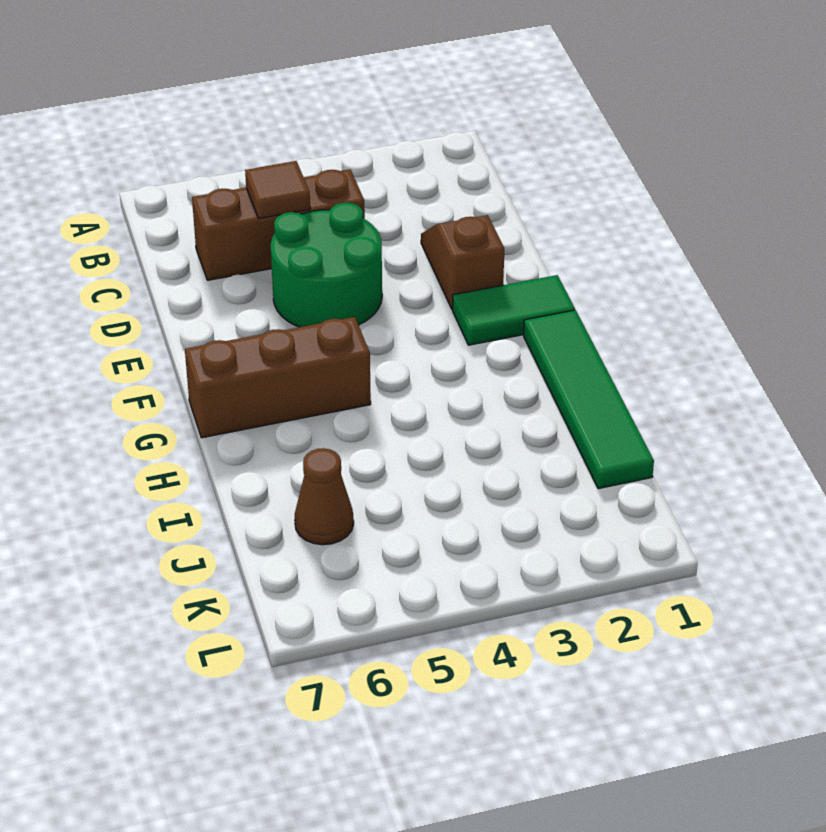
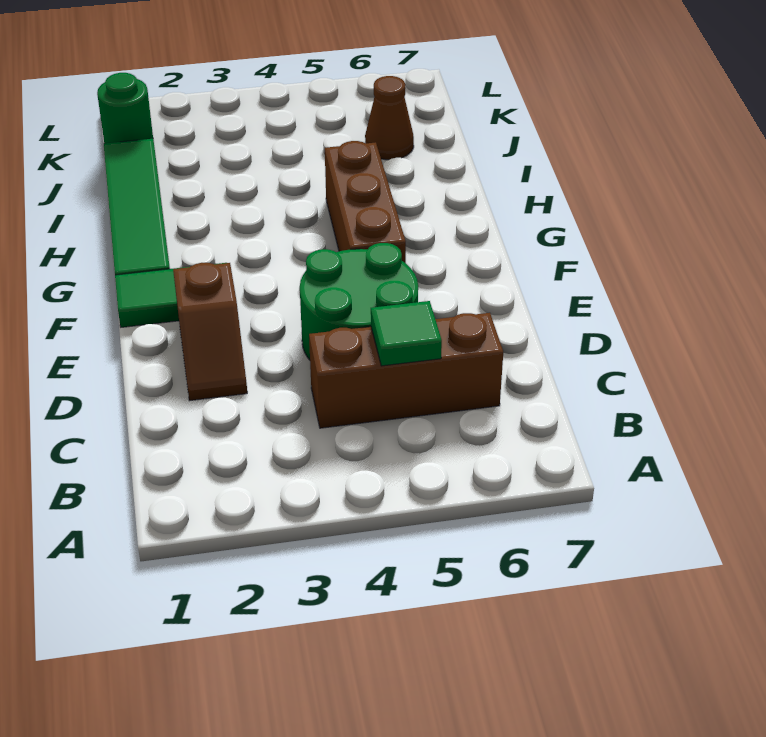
brown tile C5 level 2 -> green tile C5 level 2
brown brick G5:G7 level 1 -> brown brick F5:H5 level 1
none -> green round brick K1 level 1

